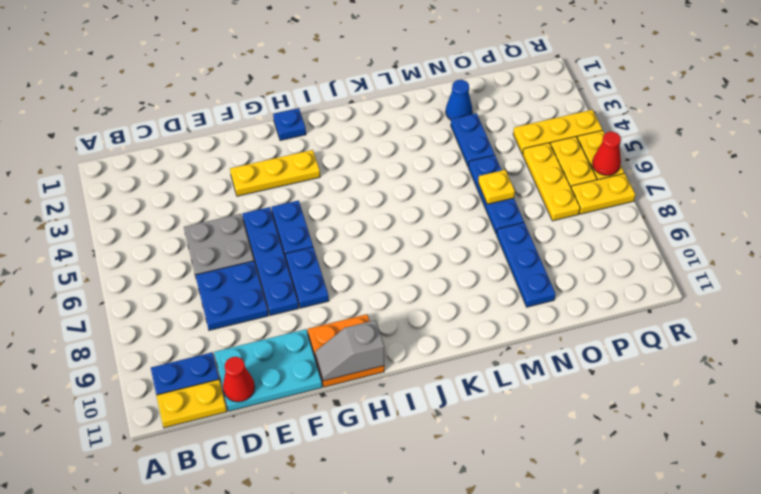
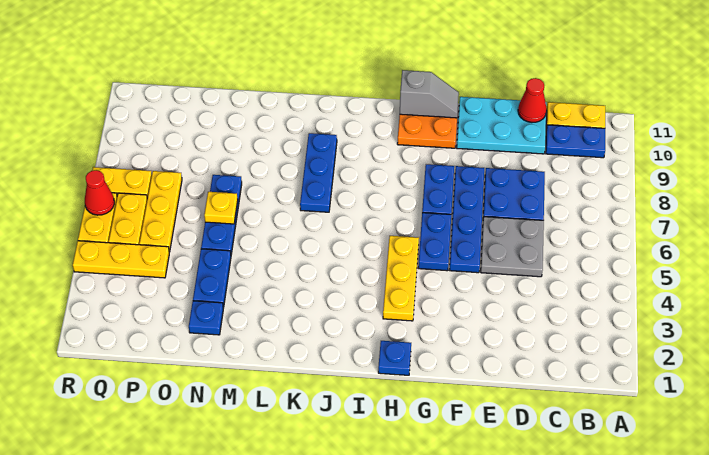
yellow plate F3:H3 level 1 -> yellow plate H3:H5 level 1
blue cone N2 level 1 -> blue plate N2 level 1
blue plate N8:N10 level 1 -> blue plate K7:K9 level 1

